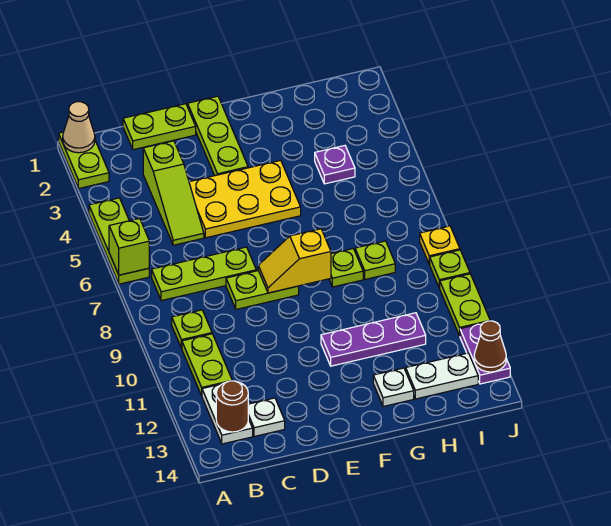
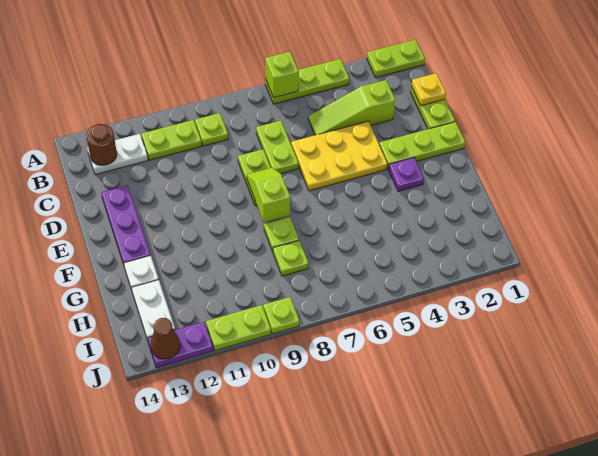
tan cone A1 level 2 -> none
lime plate B7:D7 level 1 -> lime plate C7:D7 level 1
white plate C13 level 1 -> none
yellow plate D4:F5 level 1 -> yellow plate D4:E6 level 1
yellow slope E8:F8 level 2 top F -> lime slope E8:F8 level 2 top F
purple plate F11:H11 level 1 -> purple plate D13:F13 level 1
purple plate H4 level 1 -> purple plate F3 level 1
yellow plate J8 level 1 -> yellow plate C1 level 2

